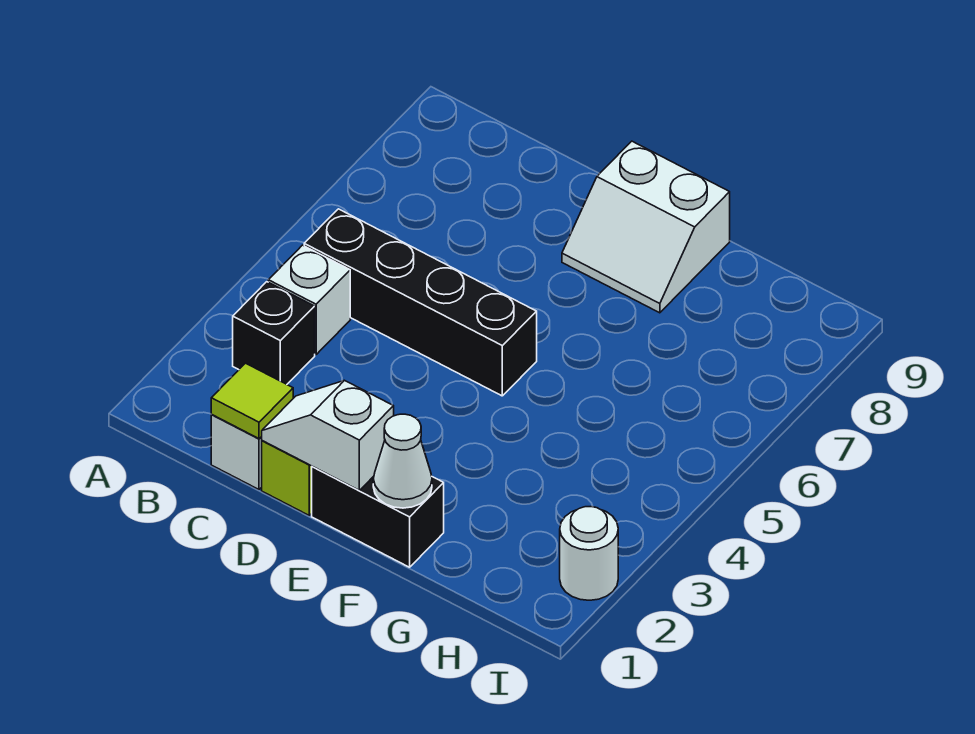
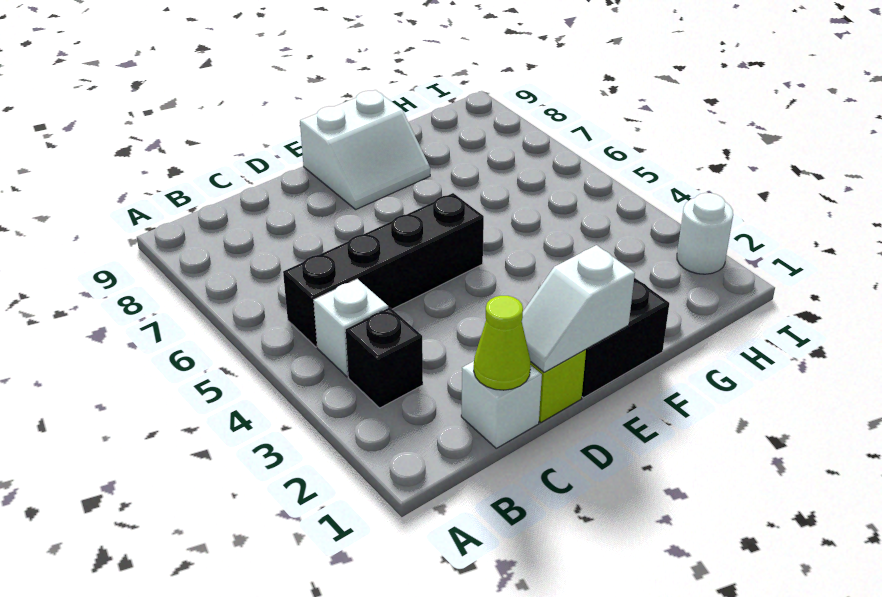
lime tile C1 level 2 -> lime cone C1 level 2
white cone F1 level 2 -> none

